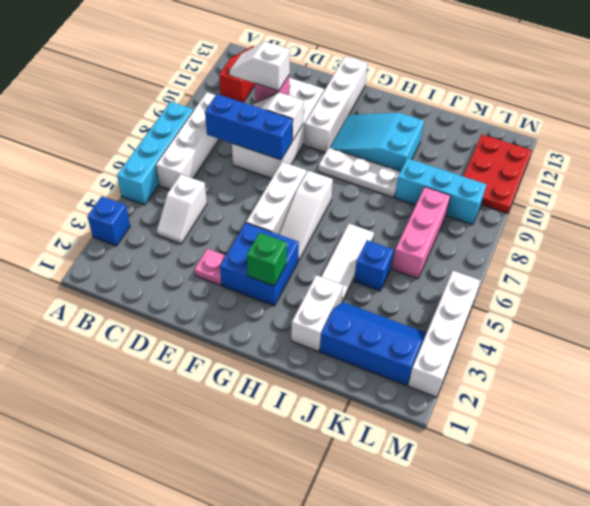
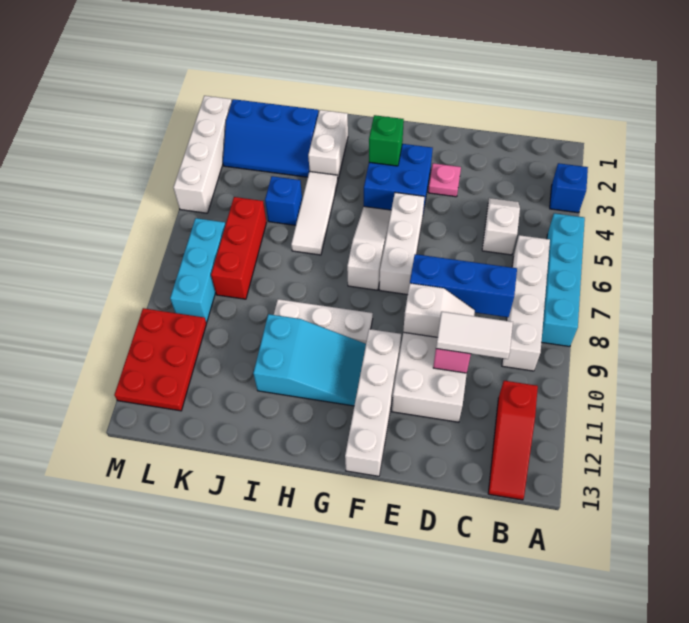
white slope C10:D10 level 3 top D -> white tile C10:D10 level 3
cyan brick J9:L9 level 1 -> cyan brick L7:L9 level 1
pink brick K6:K8 level 1 -> red brick K6:K8 level 1

